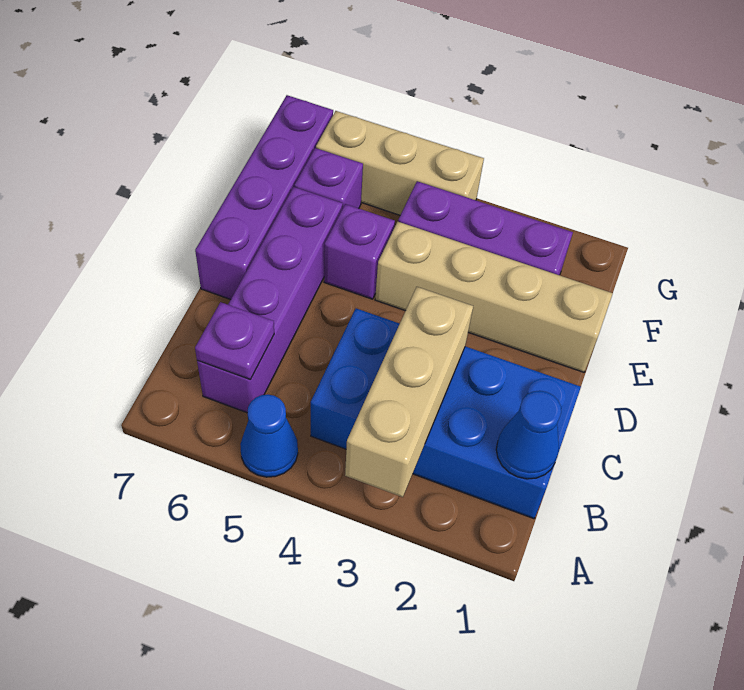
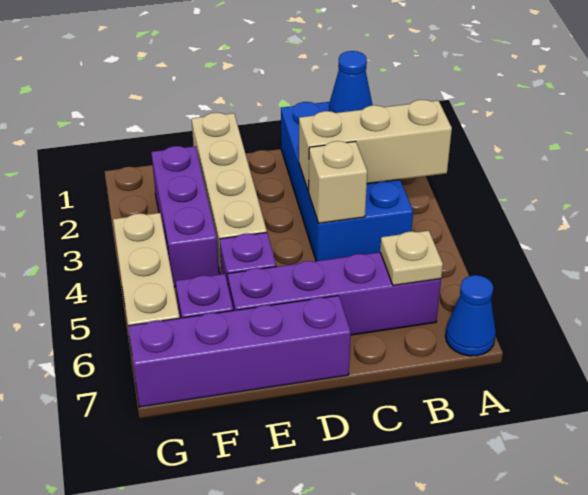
blue cone A5 level 1 -> blue cone A7 level 1
purple plate B6 level 2 -> tan plate B6 level 2
none -> tan brick C4 level 2

